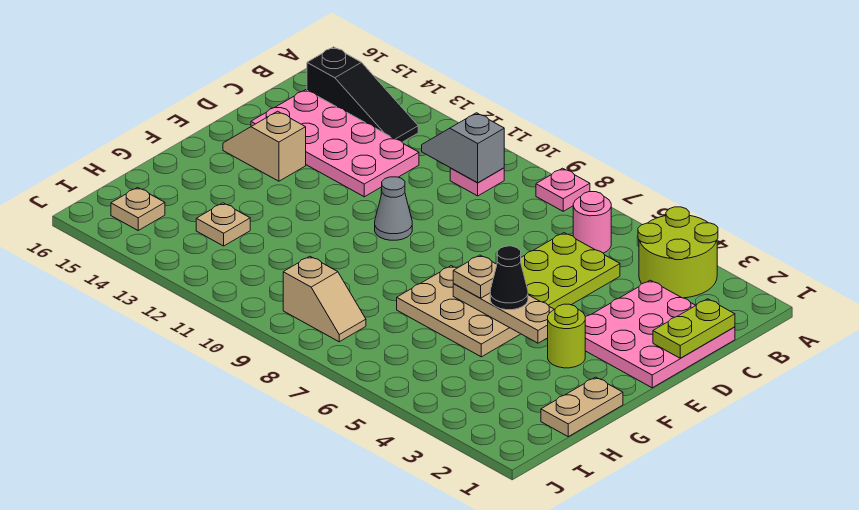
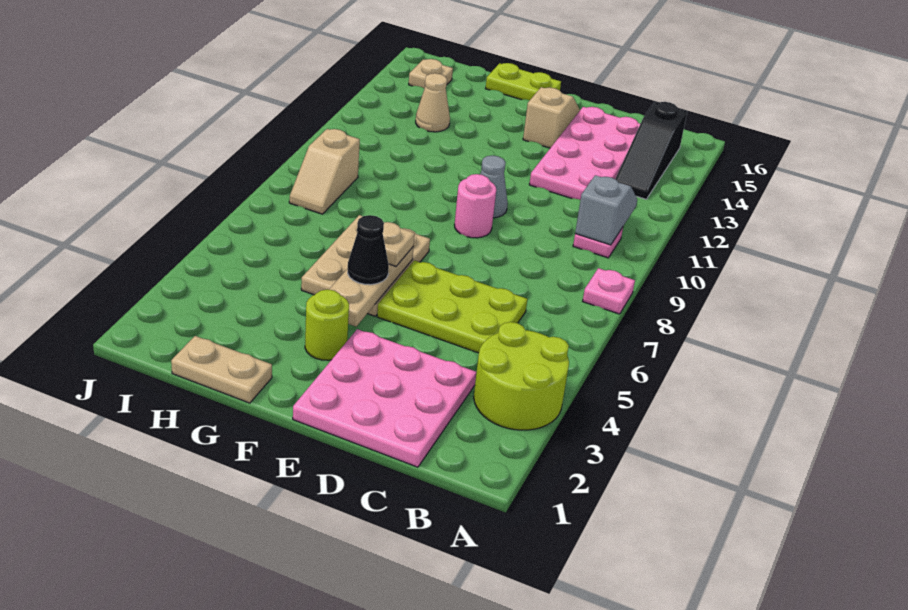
pink round brick B6 level 1 -> pink round brick E9 level 1
lime plate C1:D1 level 2 -> lime plate F16:G16 level 1
tan plate H13 level 1 -> tan cone H13 level 1

